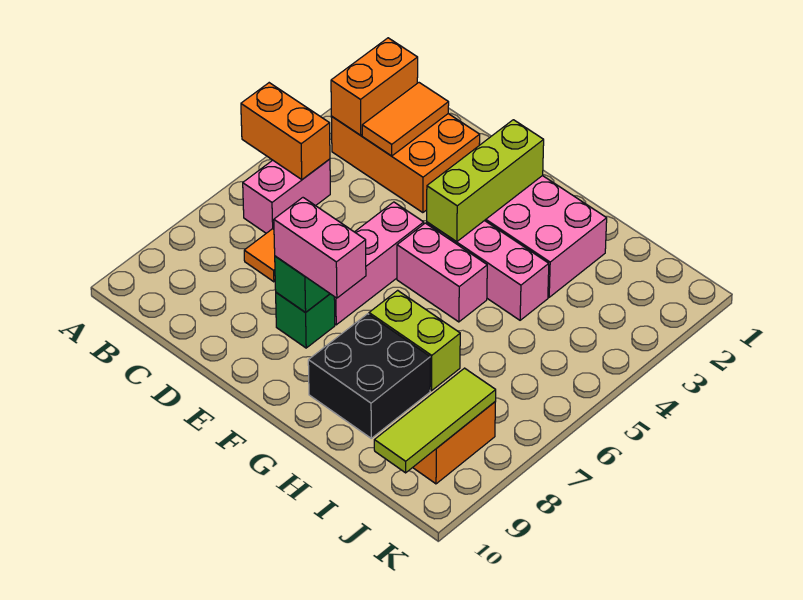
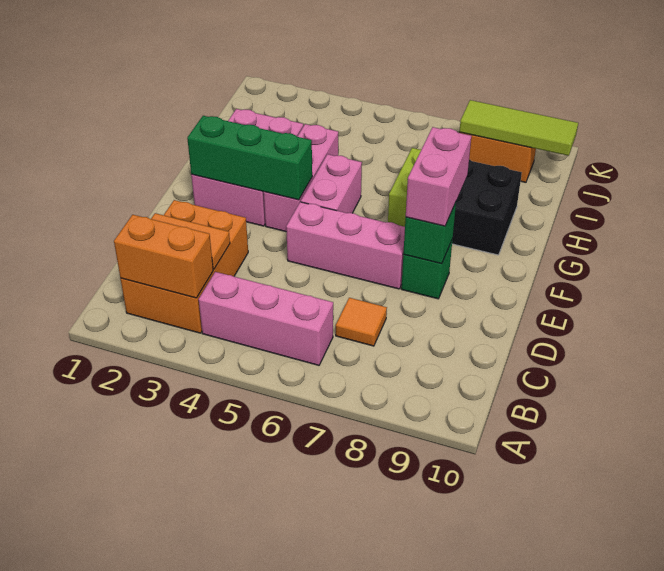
orange brick A5:B5 level 2 -> none
pink brick B5:B6 level 1 -> pink brick B4:B6 level 1
lime brick F2:F4 level 2 -> green brick F2:F4 level 2

